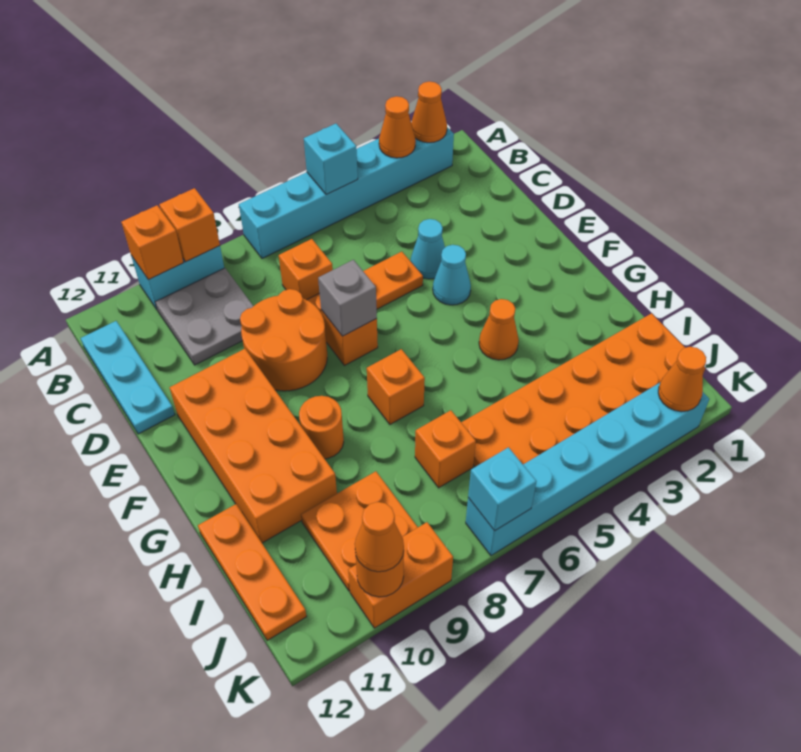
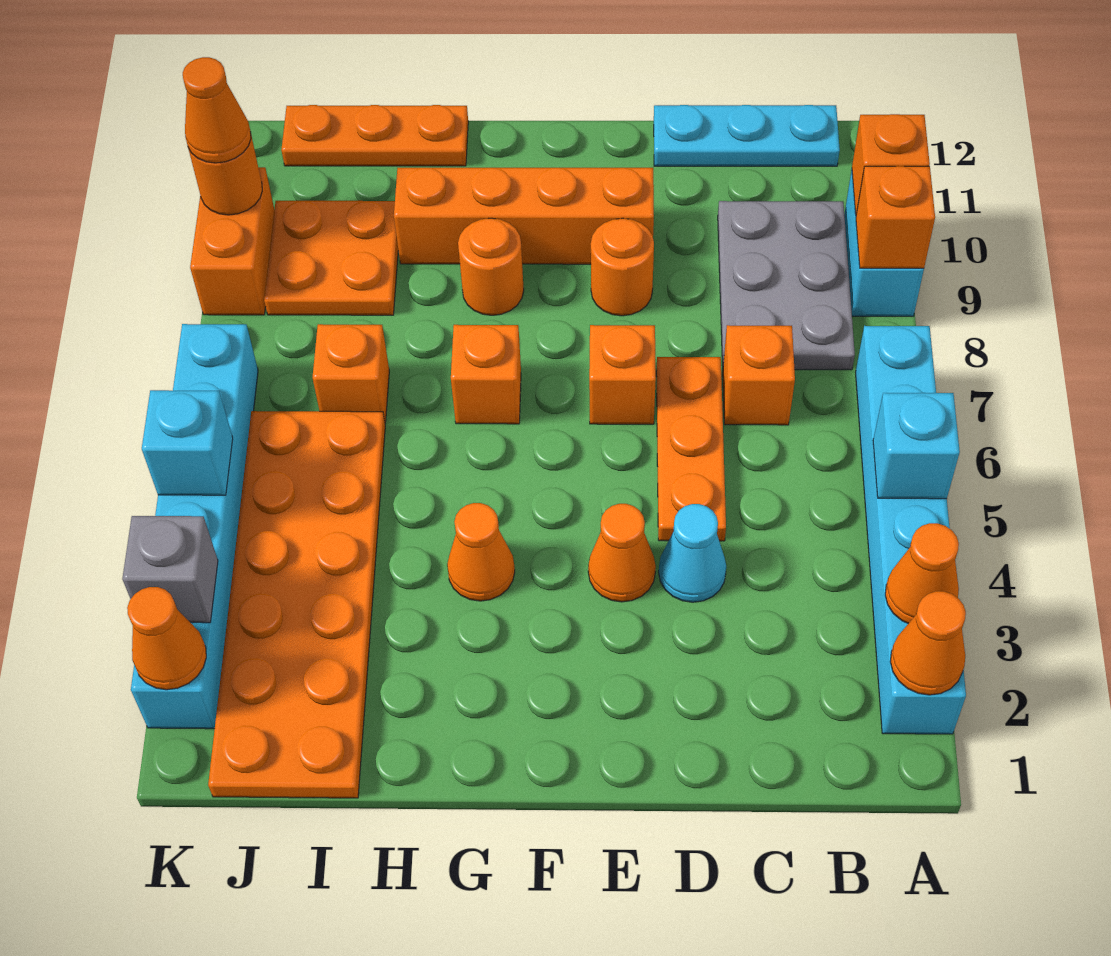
grey plate B9:C10 level 1 -> grey plate B8:C10 level 1
orange round brick D8:E9 level 1 -> orange round brick E9 level 1
cyan cone E4 level 1 -> orange cone E4 level 1
grey brick E7 level 2 -> grey brick K3 level 2
orange brick E10:H11 level 1 -> orange brick E10:H10 level 1
cyan brick K7 level 2 -> cyan brick K5 level 2

